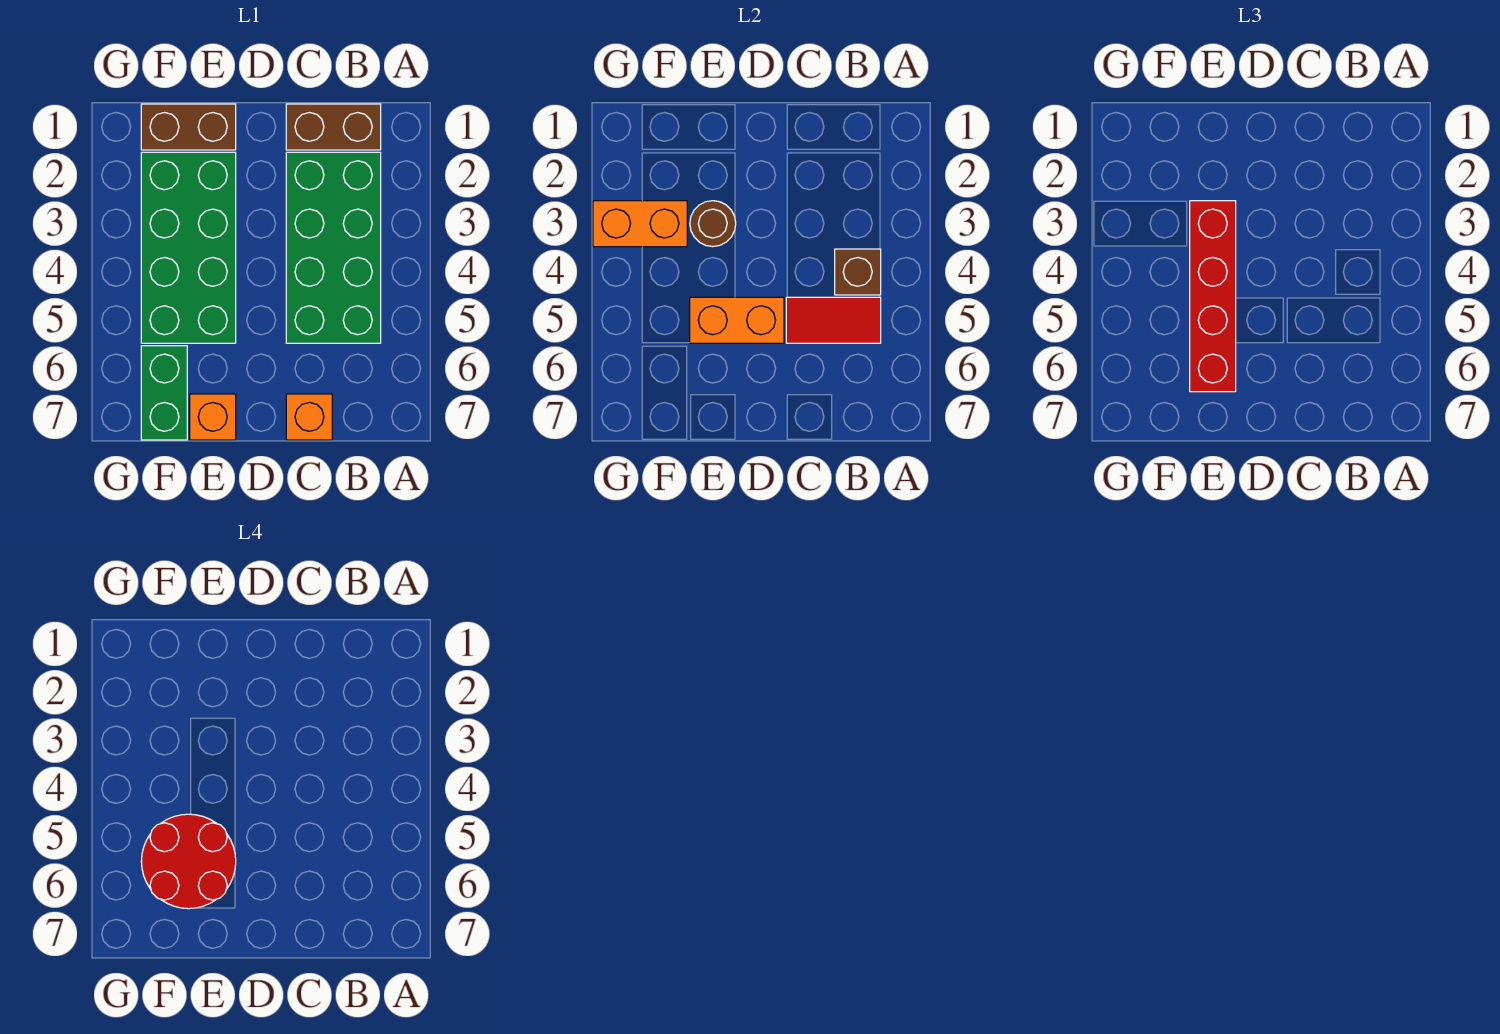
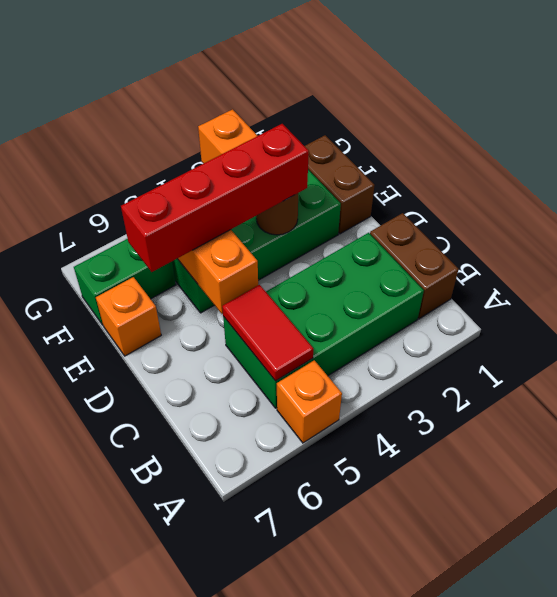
brown brick B4 level 2 -> none
orange brick C7 level 1 -> orange brick A5 level 1
red round brick E5:F6 level 4 -> none

